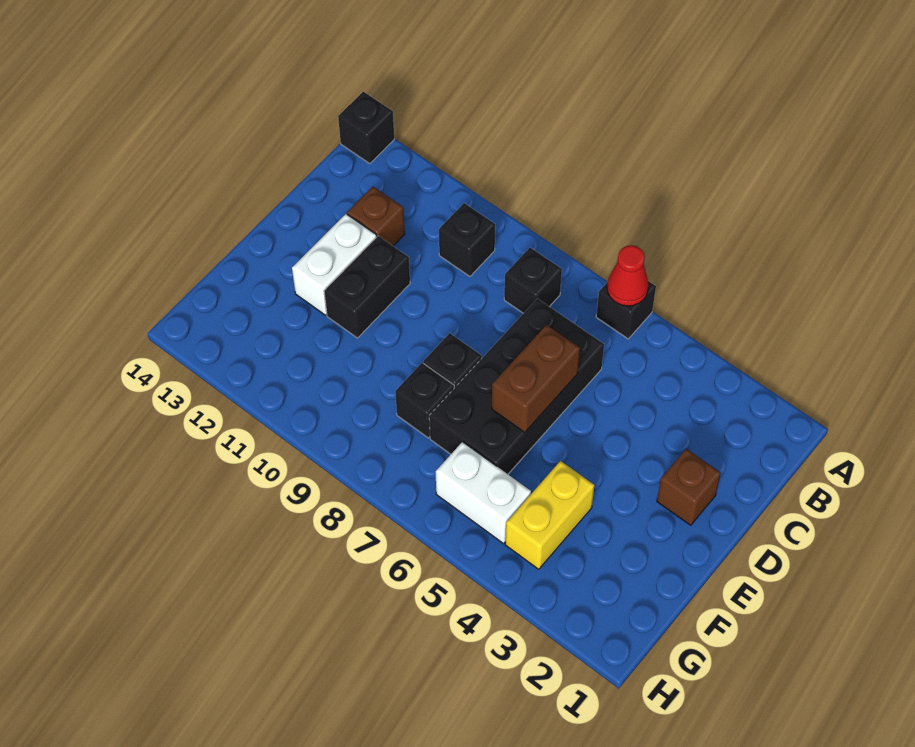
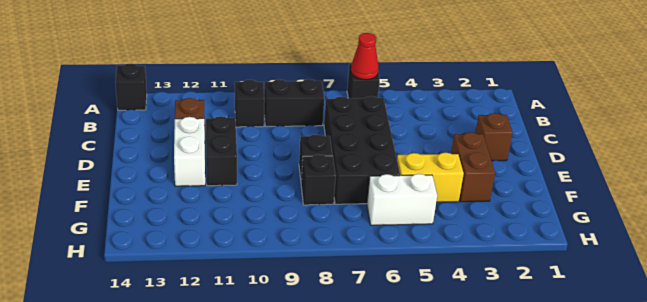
black brick B8 level 1 -> black brick B8:B9 level 1
brown brick D6:E6 level 2 -> brown brick E3:F3 level 1
yellow brick F4:G4 level 1 -> yellow brick F4:F5 level 1

